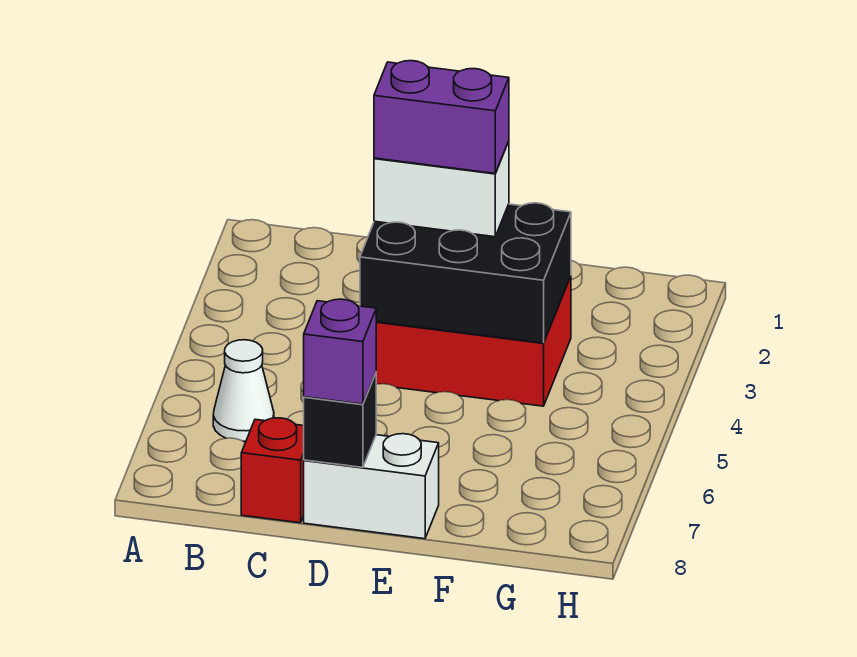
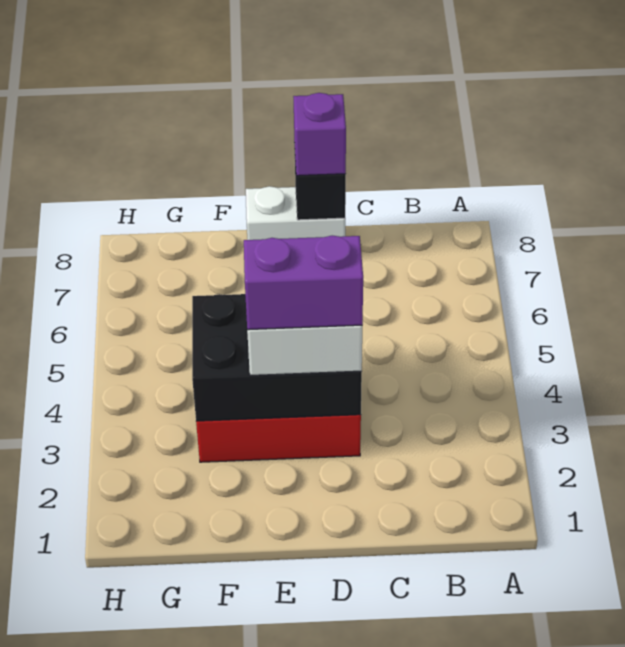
white cone B6 level 1 -> none
red brick C8 level 1 -> none

